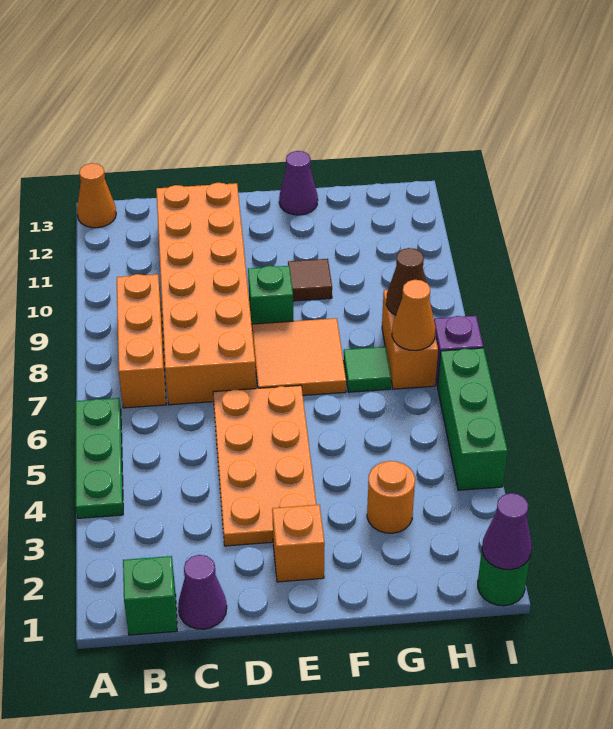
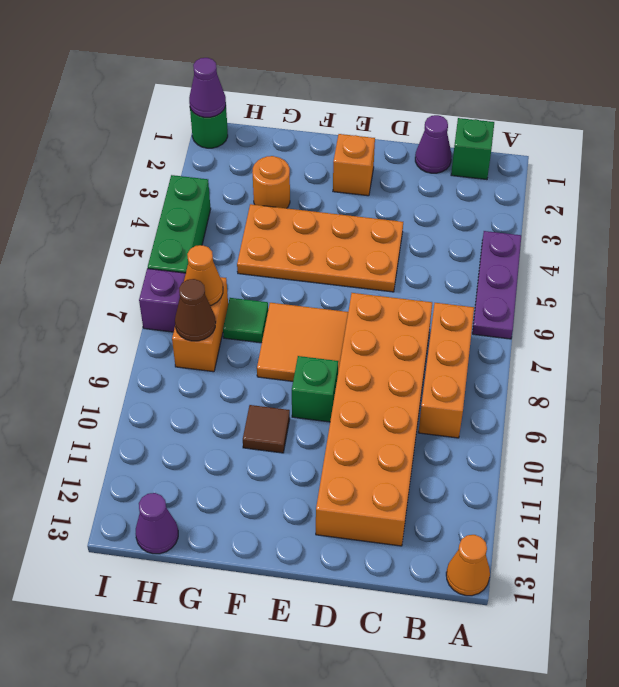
green plate A4:A6 level 1 -> purple plate A4:A6 level 1
orange plate D3:E6 level 1 -> orange plate D4:G5 level 1
purple cone F13 level 1 -> purple cone H13 level 1

